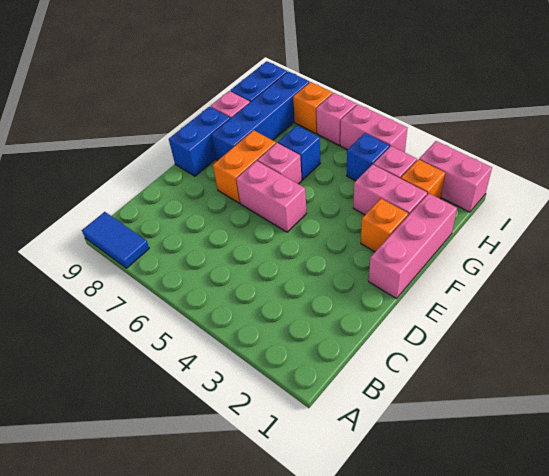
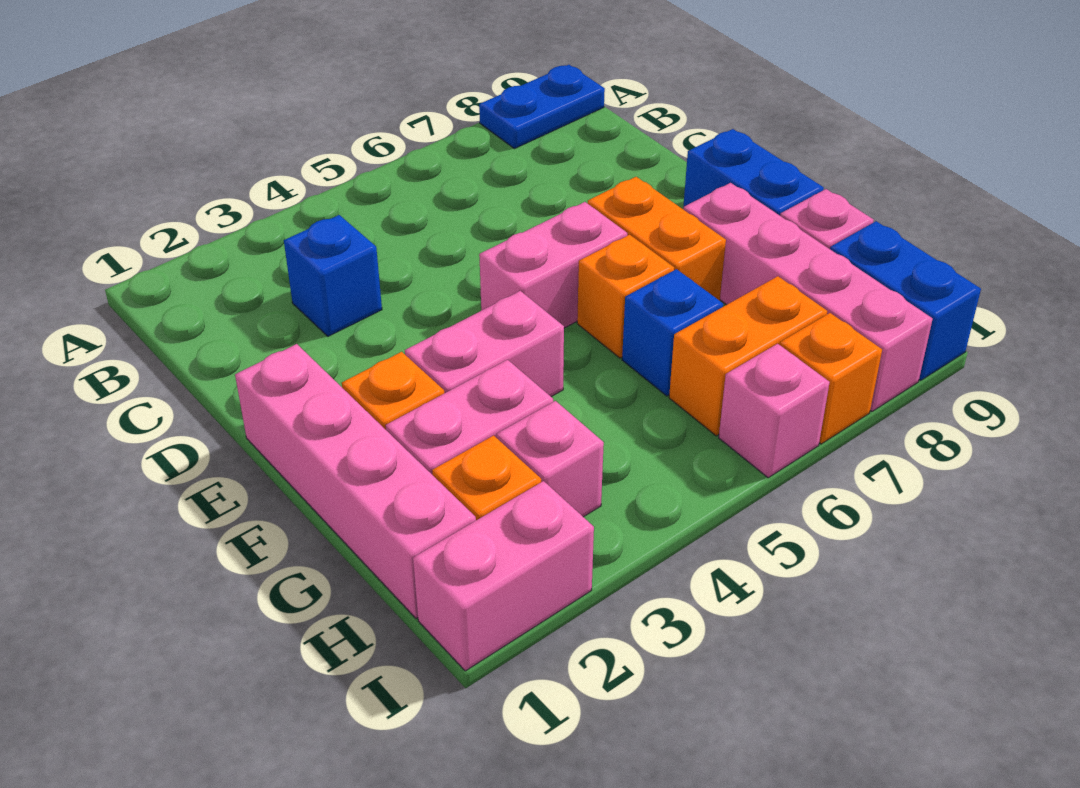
blue tile A8:A9 level 1 -> blue plate A8:A9 level 1
pink brick E1:G1 level 1 -> pink brick E1:H1 level 1
pink brick F6 level 1 -> orange brick F6 level 1
blue brick F8:I8 level 1 -> pink brick F8:I8 level 1
blue brick H4 level 1 -> blue brick C3 level 1
none -> orange brick H6:H7 level 1
pink brick I4:I5 level 1 -> pink brick F3:F4 level 1

